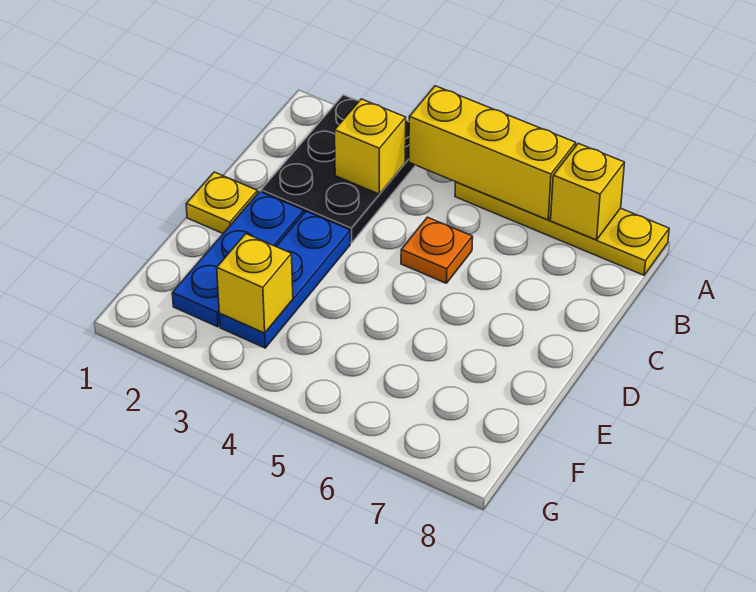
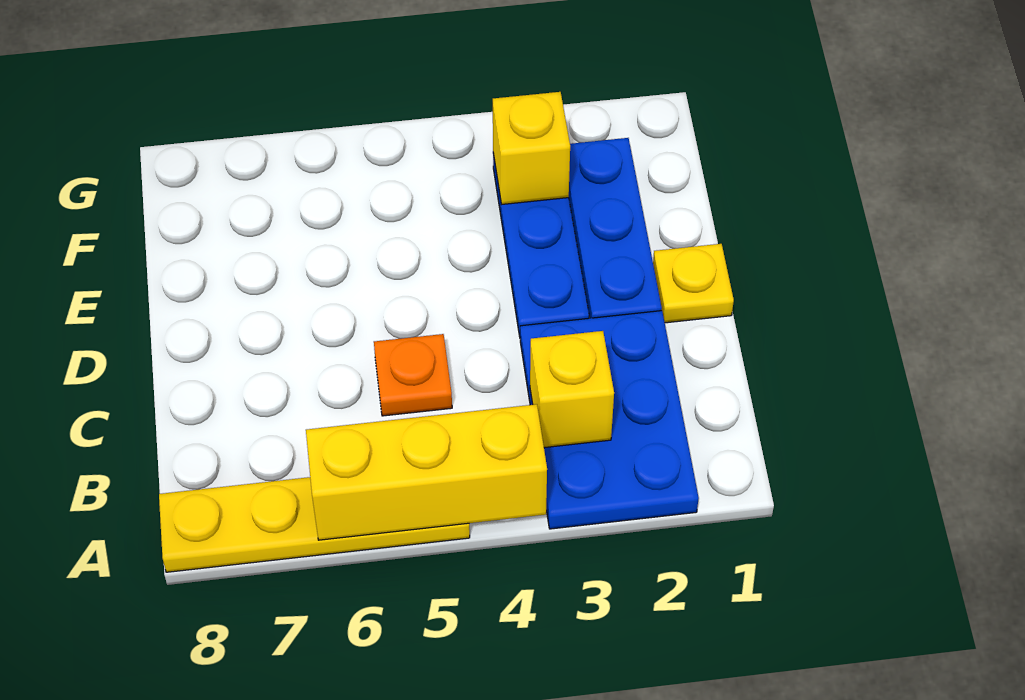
black plate A2:C3 level 1 -> blue plate A2:C3 level 1
yellow brick A7 level 2 -> none

